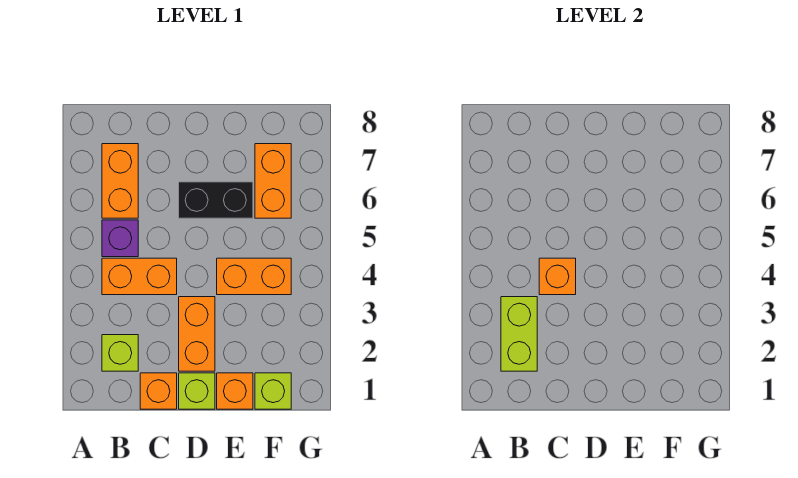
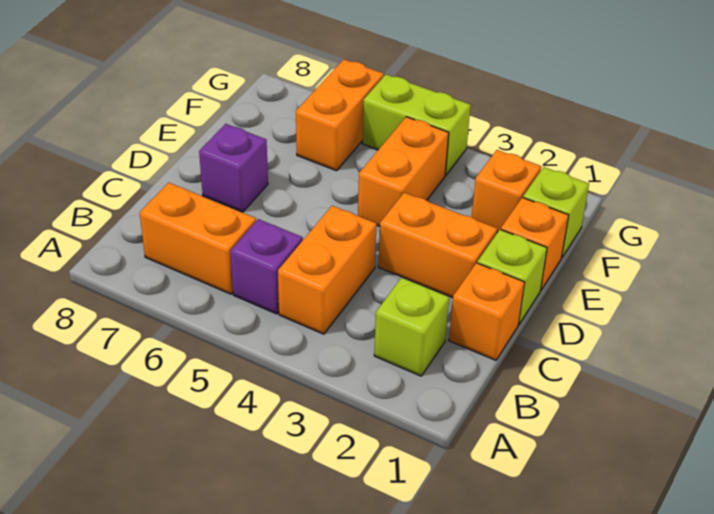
lime brick B2:B3 level 2 -> lime brick G4:G5 level 1
orange brick C4 level 2 -> orange brick F2 level 1
black brick D6:E6 level 1 -> none
none -> purple brick D7 level 1
orange brick F6:F7 level 1 -> orange brick F6:G6 level 1

